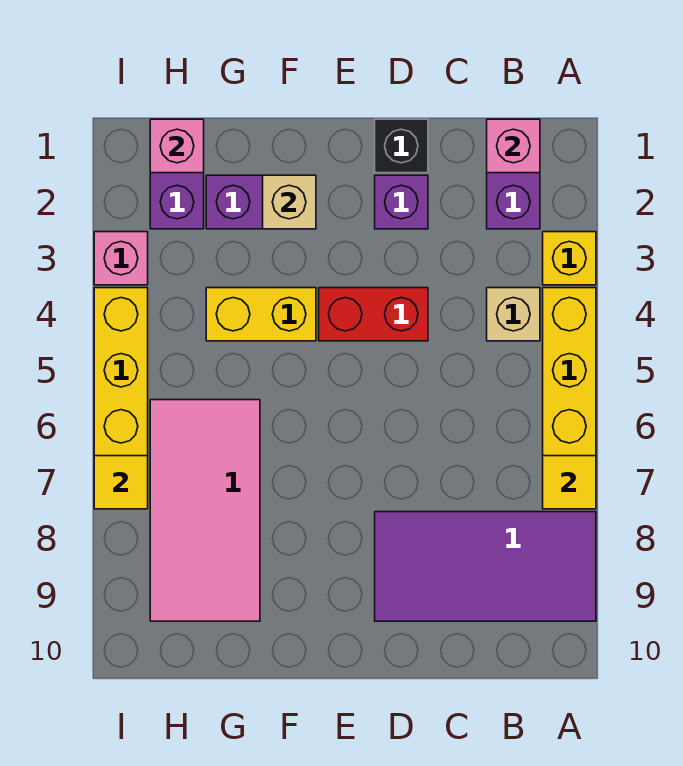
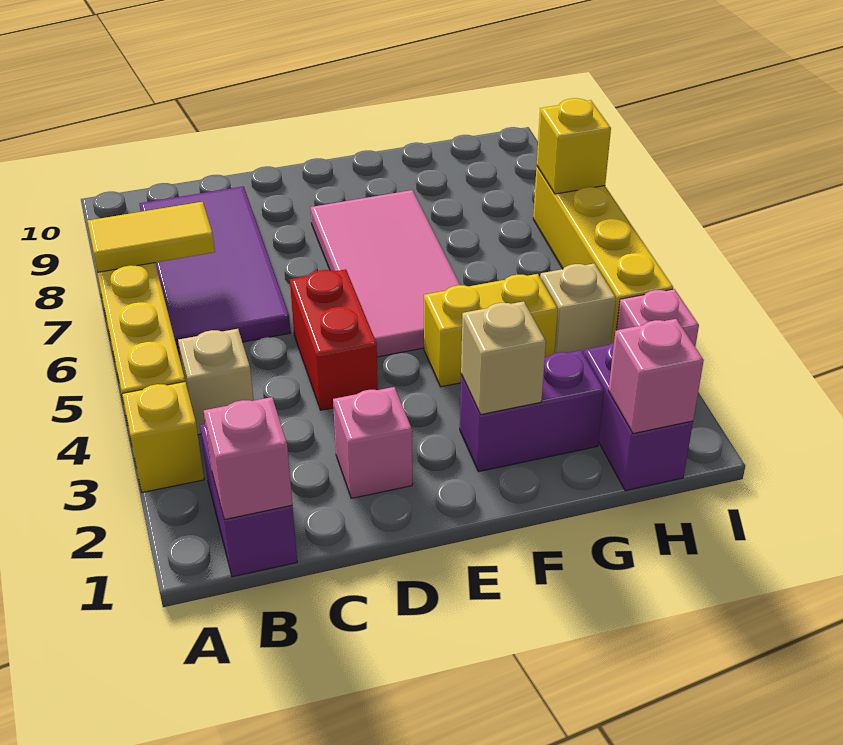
yellow tile A7 level 2 -> yellow tile A7:B7 level 2
purple tile A8:D9 level 1 -> purple tile B6:C9 level 1
black brick D1 level 1 -> none
purple brick D2 level 1 -> pink brick D2 level 1
red brick D4:E4 level 1 -> red brick D4:D5 level 1
pink tile G6:H9 level 1 -> pink tile E5:F8 level 1
none -> tan brick H4 level 1
yellow tile I7 level 2 -> yellow brick I7 level 2

